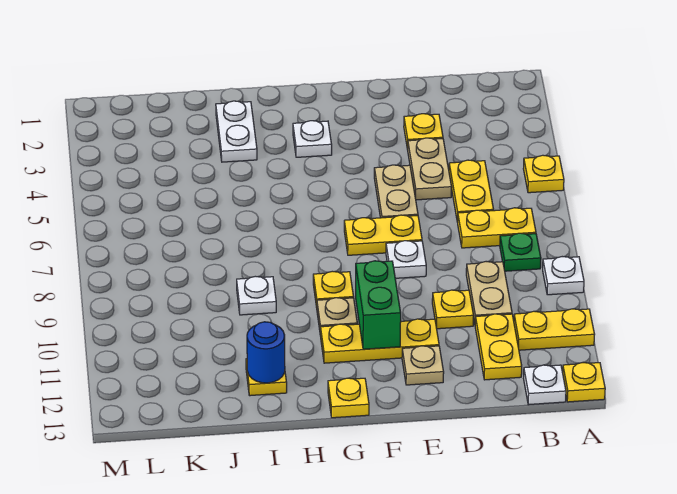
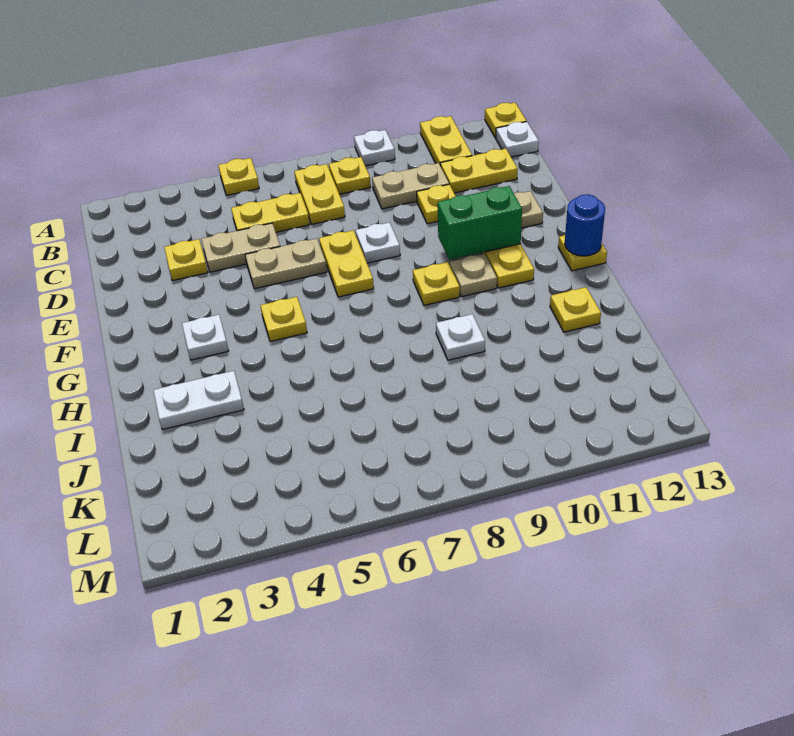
green plate B8 level 1 -> yellow plate B8 level 1
none -> yellow plate G5 level 1
blue round brick I12 level 2 -> blue round brick G13 level 2

